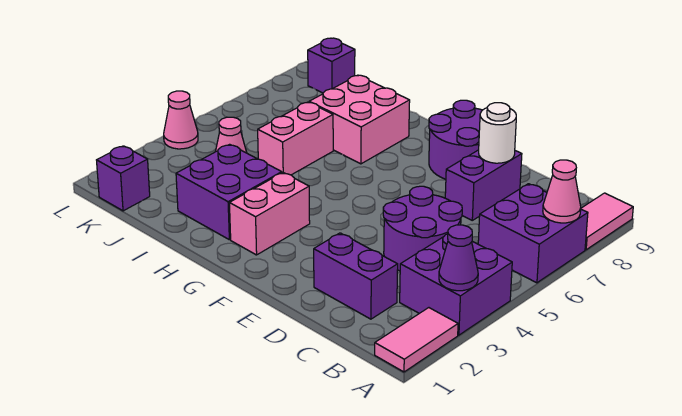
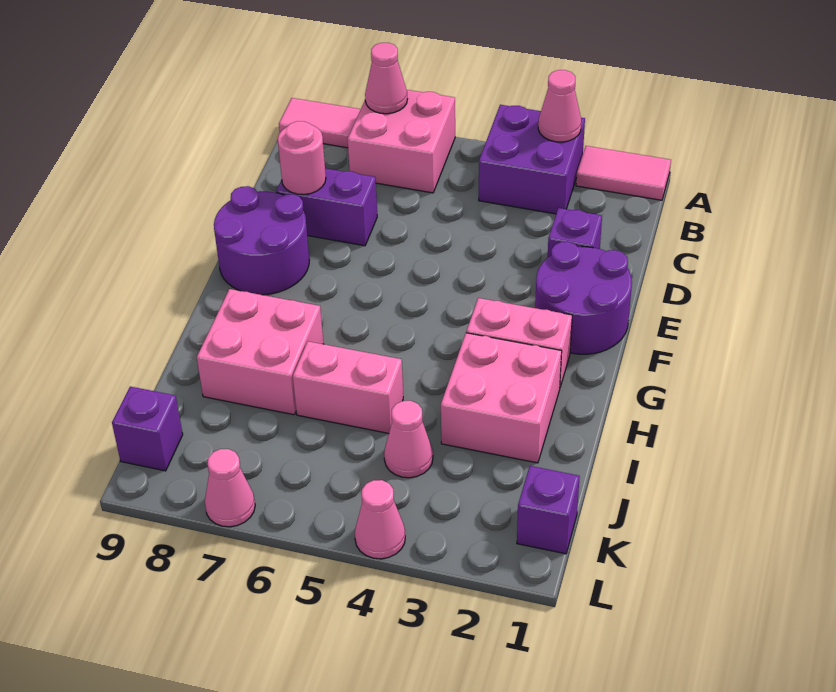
purple cone A3 level 2 -> pink cone A3 level 2
purple brick A6:B7 level 1 -> pink brick A6:B7 level 1
purple brick C2:D2 level 1 -> purple brick D2 level 1
purple round brick C4:D5 level 1 -> purple round brick E1:F2 level 1
white round brick D8 level 2 -> pink round brick D8 level 2
purple brick H2:I3 level 1 -> pink brick H2:I3 level 1
none -> pink cone L7 level 1

